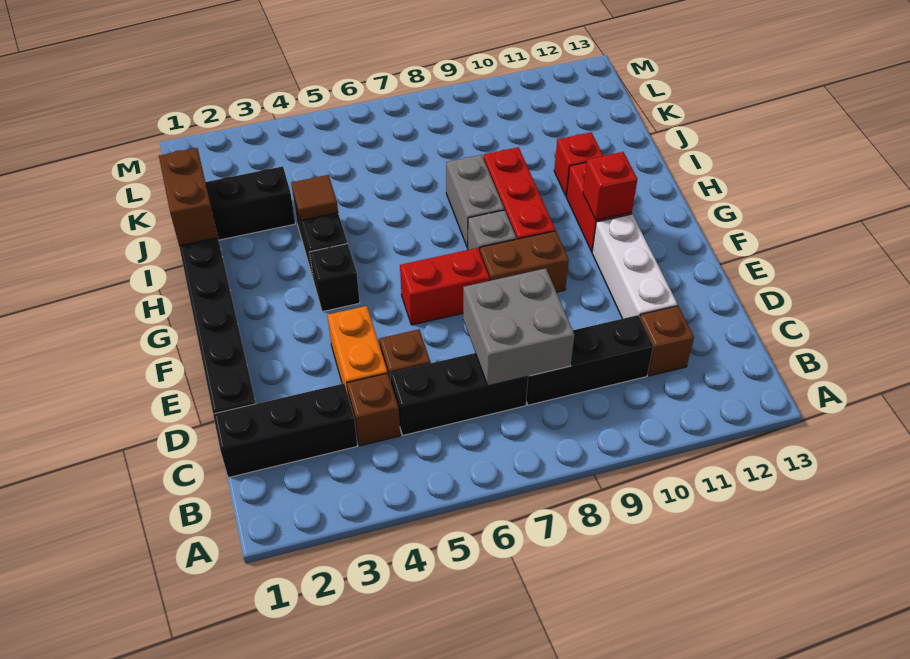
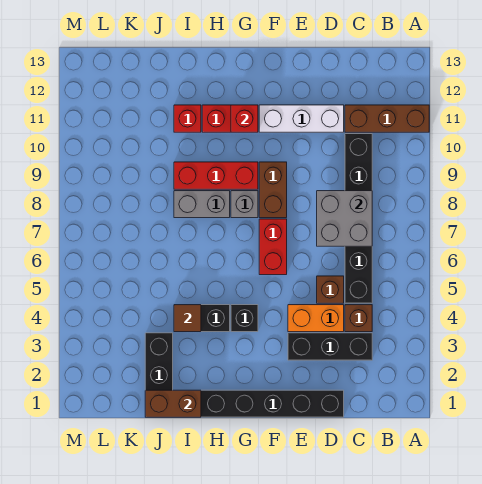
black brick C1:C3 level 1 -> black brick C3:E3 level 1
brown brick C11 level 1 -> brown brick A11:C11 level 1

